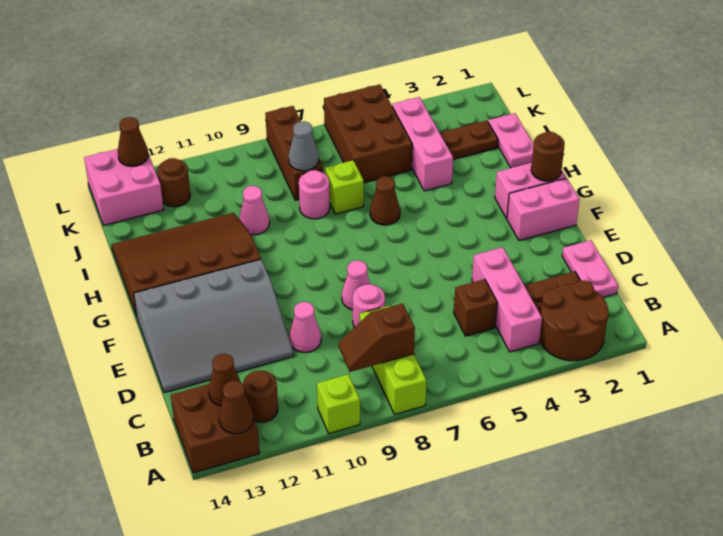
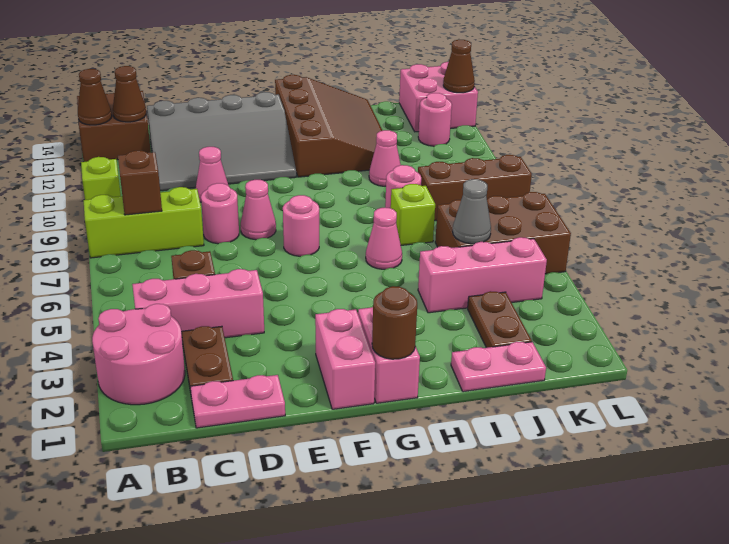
brown round brick A2:B3 level 1 -> pink round brick A2:B3 level 1
brown round brick B12 level 1 -> none
grey slope D11:F14 level 1 top F -> grey slope C11:F13 level 1 top 13
none -> pink round brick F7 level 1
brown cone H6 level 1 -> pink cone H6 level 1
grey cone J8 level 2 -> grey cone J5 level 2
brown round brick K12 level 1 -> pink round brick K12 level 1

